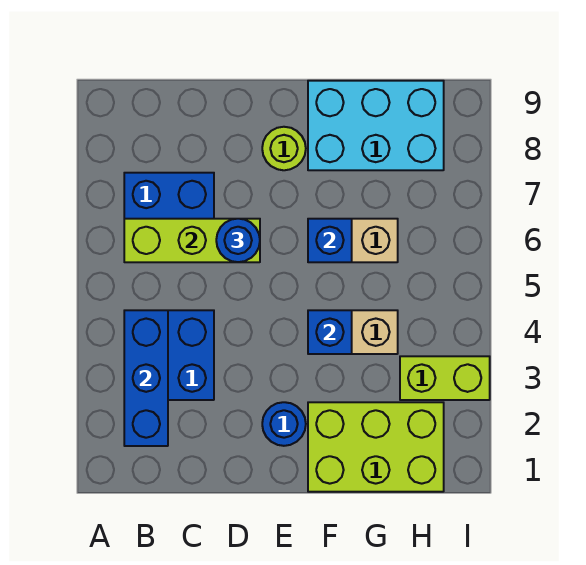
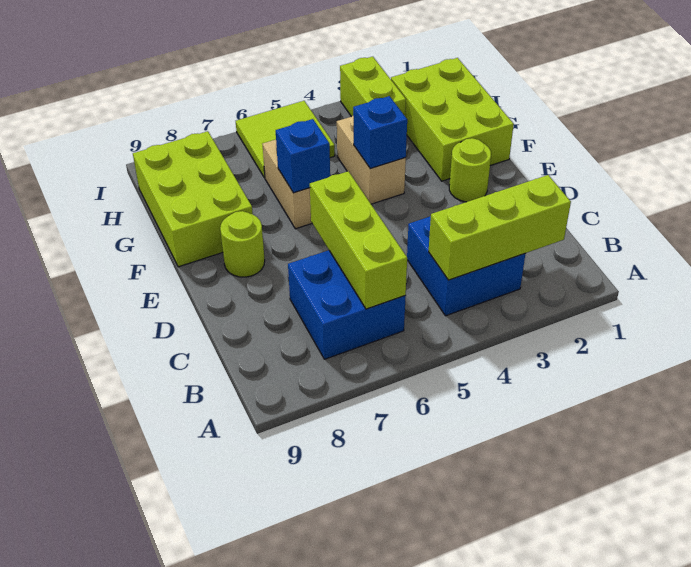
blue brick B2:B4 level 2 -> lime brick B2:B4 level 2
blue round brick D6 level 3 -> none
blue round brick E2 level 1 -> lime round brick E2 level 1
cyan brick F8:H9 level 1 -> lime brick F8:H9 level 1
none -> lime tile H5:I6 level 1

